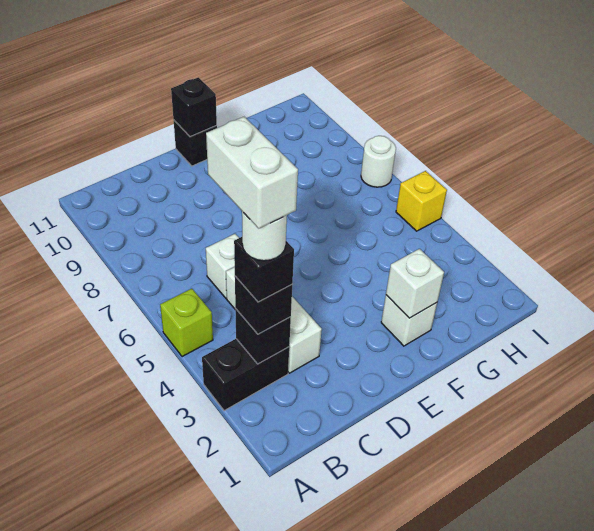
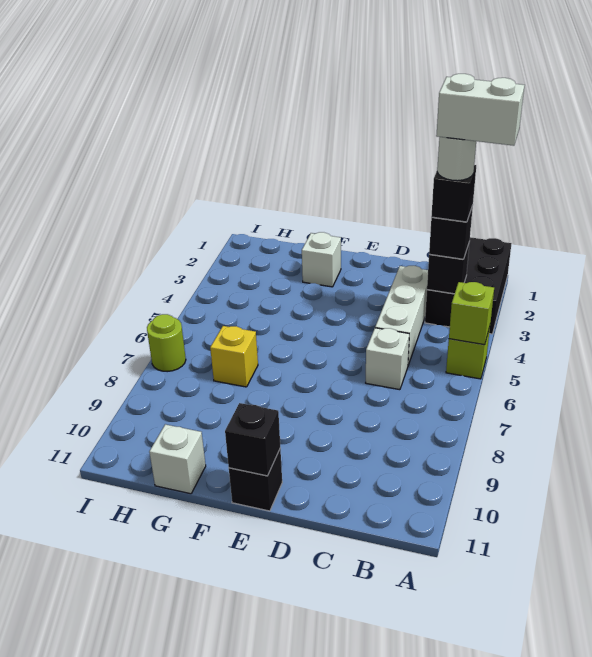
black brick A3:B3 level 1 -> black brick A1:B3 level 1
none -> lime brick A5 level 2
white brick B3:B4 level 6 -> white brick A3:B3 level 6
white brick F2 level 2 -> white brick G11 level 1
yellow brick I5 level 1 -> yellow brick G7 level 1
white round brick I7 level 1 -> lime round brick I7 level 1

